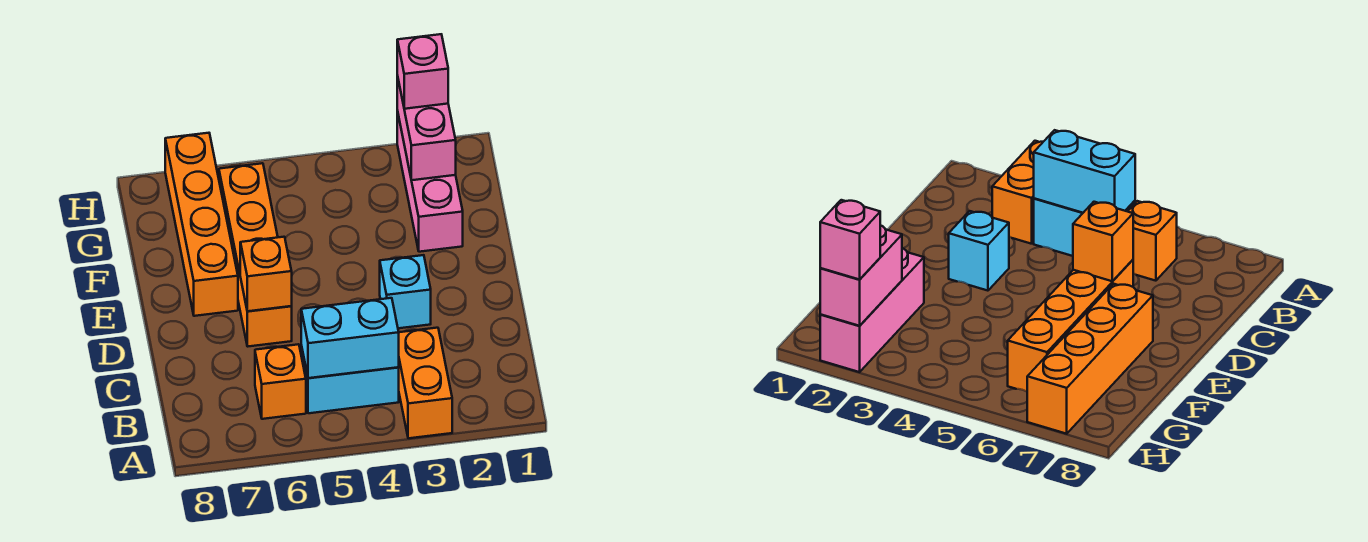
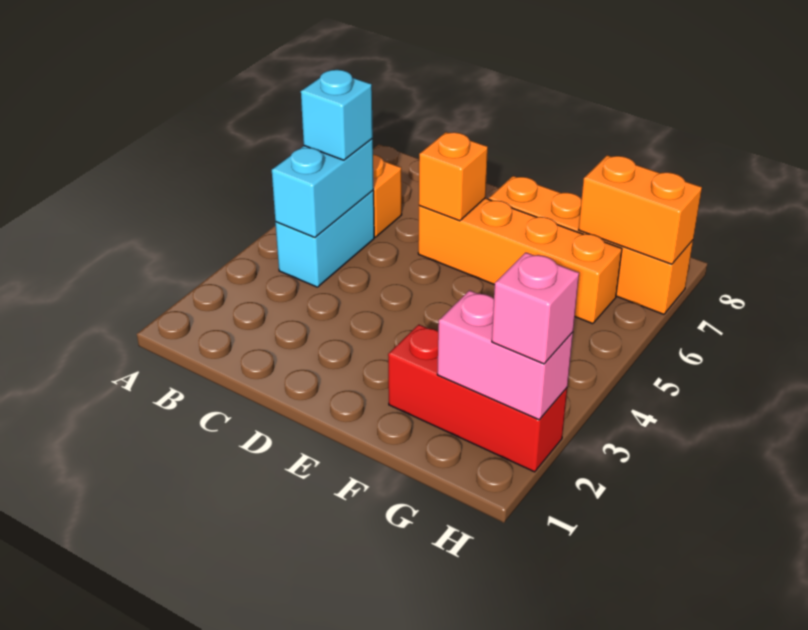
orange brick A3:B3 level 1 -> orange brick G7:H7 level 2
cyan brick D3 level 1 -> cyan brick B5 level 3
pink brick F2:H2 level 1 -> red brick F2:H2 level 1

